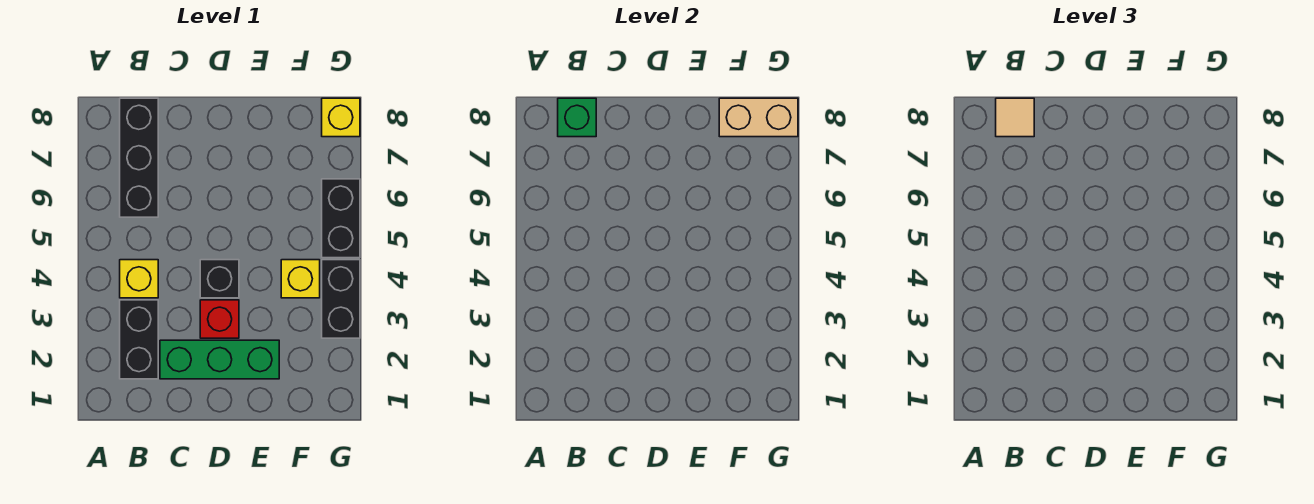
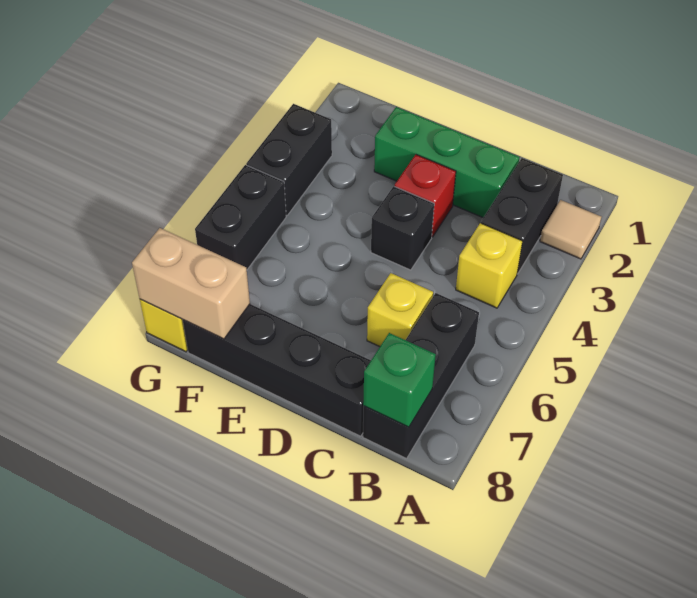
tan tile B8 level 3 -> tan tile A2 level 1
none -> black brick C8:F8 level 1
yellow brick F4 level 1 -> yellow brick C6 level 1

